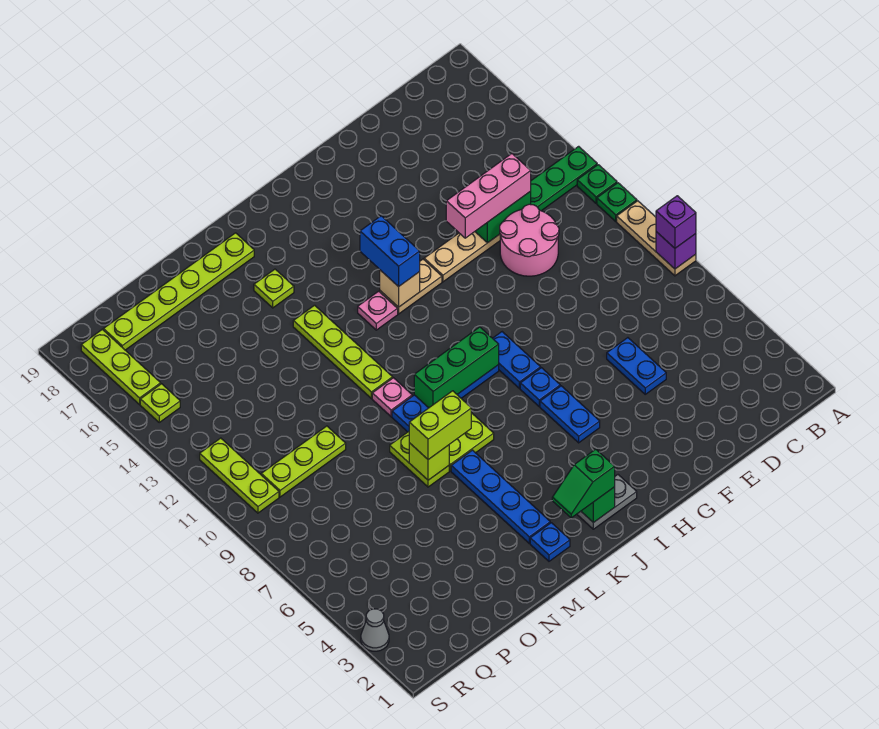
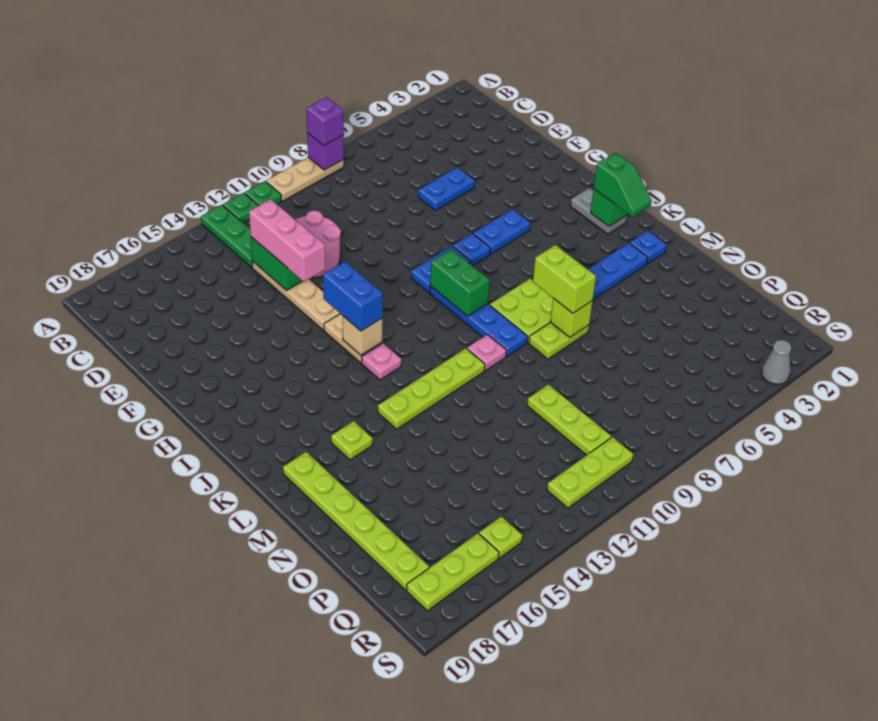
green brick I9:K9 level 2 -> green brick I9:J9 level 2
blue brick I13:I14 level 3 -> blue brick H13:I13 level 3

